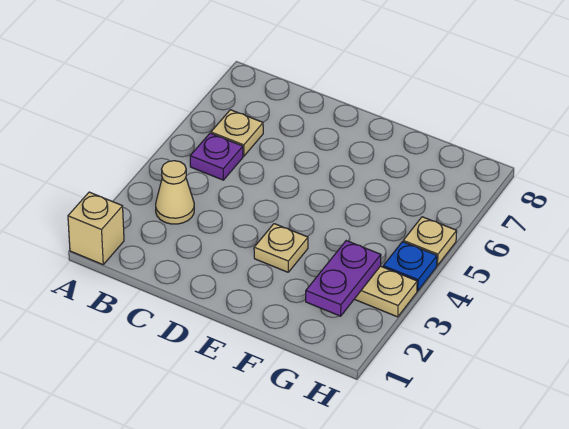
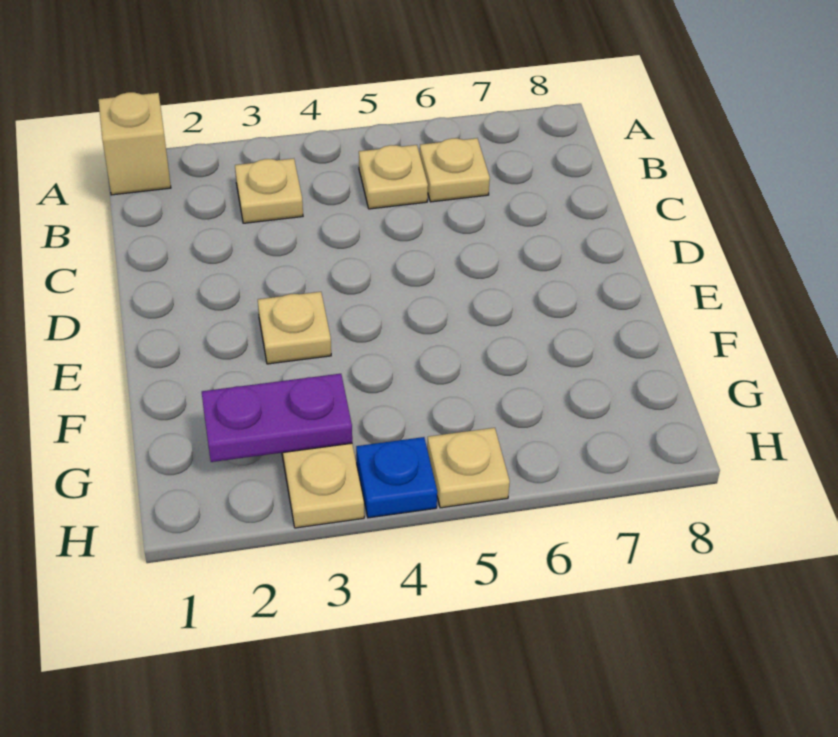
tan cone B3 level 1 -> tan plate B3 level 1
purple plate B5 level 1 -> tan plate B5 level 1

